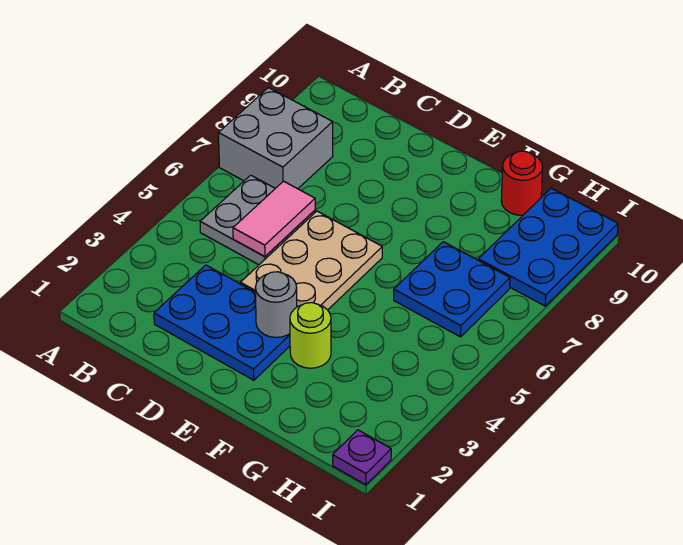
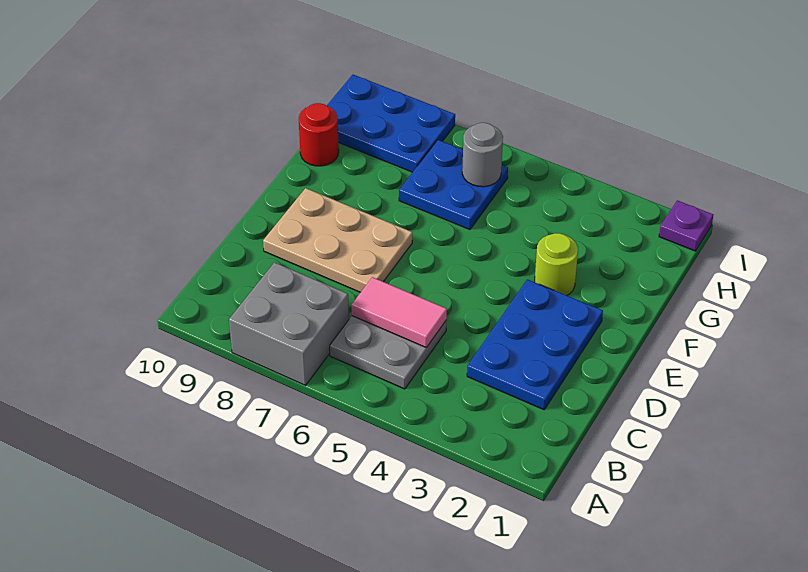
tan plate D4:E6 level 1 -> tan plate D7:E9 level 1
grey round brick E3 level 2 -> grey round brick H6 level 2

